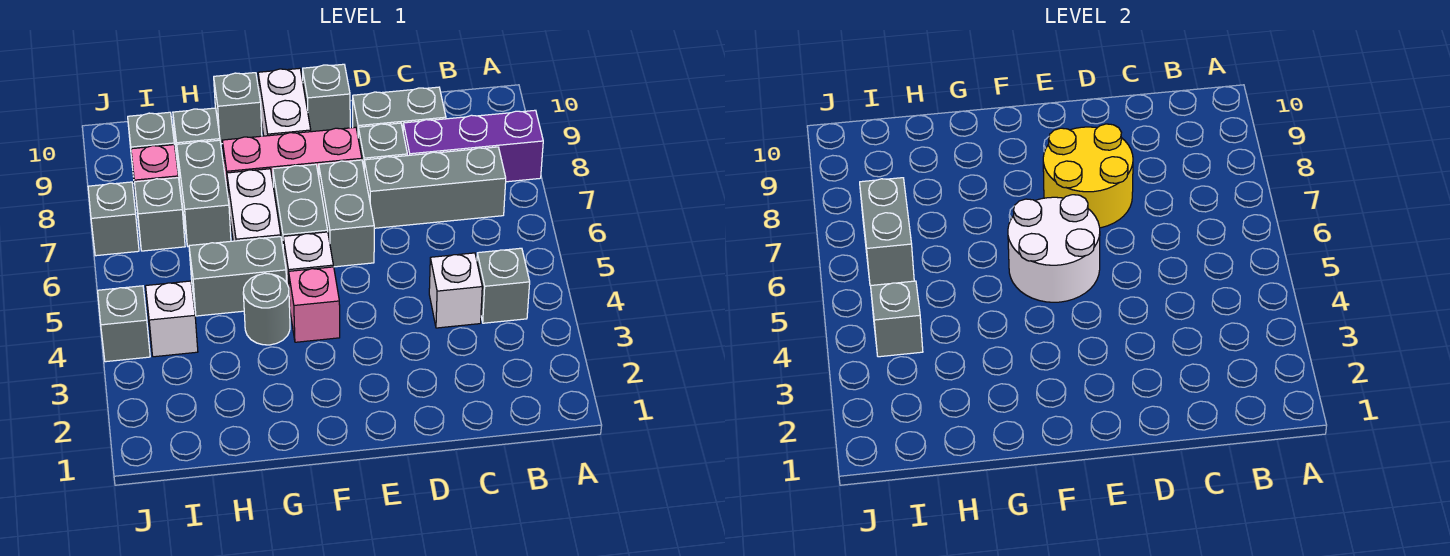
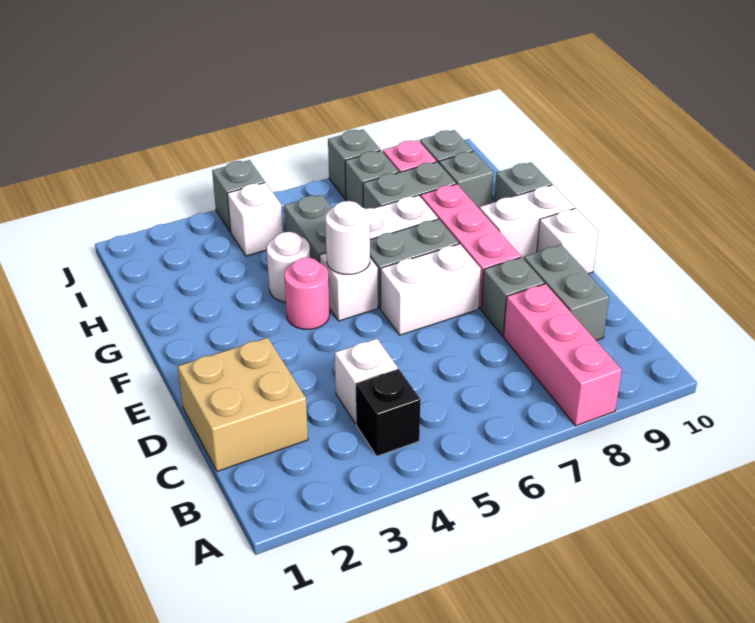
purple brick A8:C8 level 1 -> pink brick A8:C8 level 1
grey brick B4 level 1 -> black brick B4 level 1
grey brick B7:D7 level 1 -> none
none -> tan brick C1:D2 level 1
yellow round brick D7:E8 level 2 -> none
white round brick E5:F6 level 2 -> white round brick F5 level 2
grey brick E6:E7 level 1 -> white brick E6:E7 level 1
grey brick E10 level 1 -> white brick E10 level 1
pink brick F4 level 1 -> pink round brick F4 level 1
grey round brick G4 level 1 -> white round brick G4 level 1
grey brick I4 level 2 -> none
grey brick I6:I7 level 2 -> none

